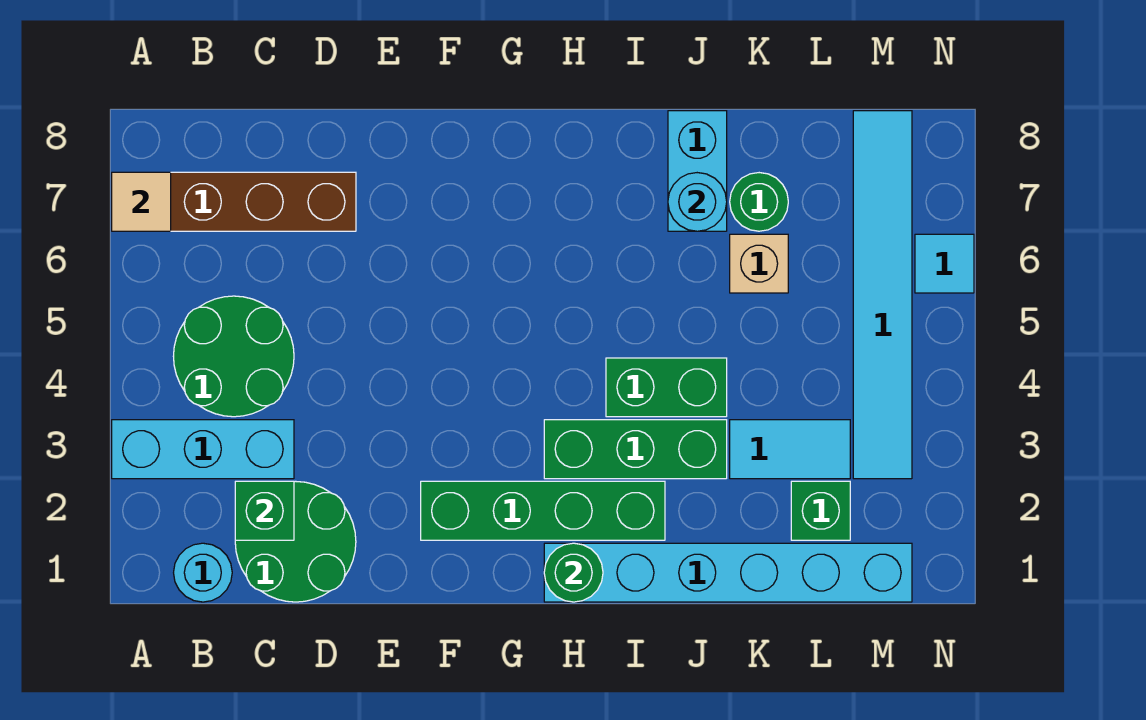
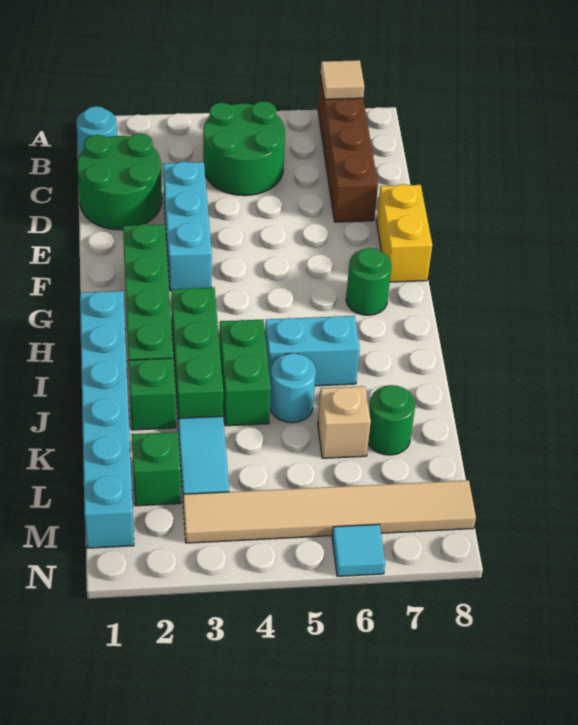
cyan brick A3:C3 level 1 -> cyan brick D3:F3 level 1
green brick C2 level 2 -> green brick J2 level 1
none -> yellow brick E8:F8 level 1
green round brick H1 level 2 -> green round brick G7 level 1
cyan brick J7:J8 level 1 -> cyan brick I5:I6 level 1
cyan round brick J7 level 2 -> cyan round brick J5 level 1
cyan tile M3:M8 level 1 -> tan tile M3:M8 level 1

